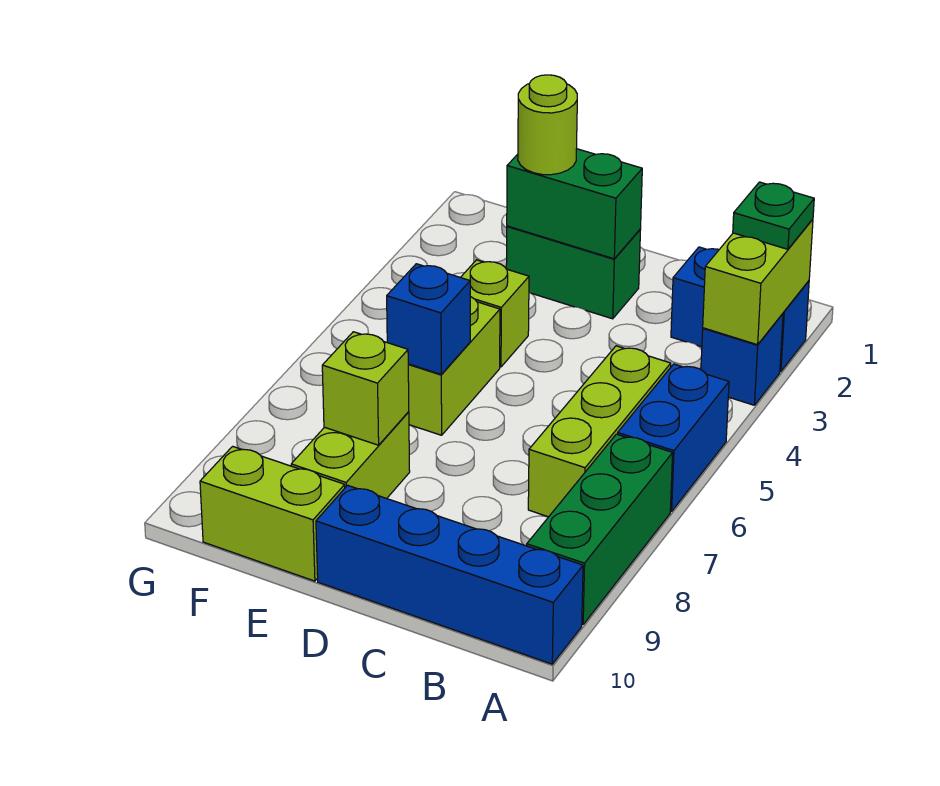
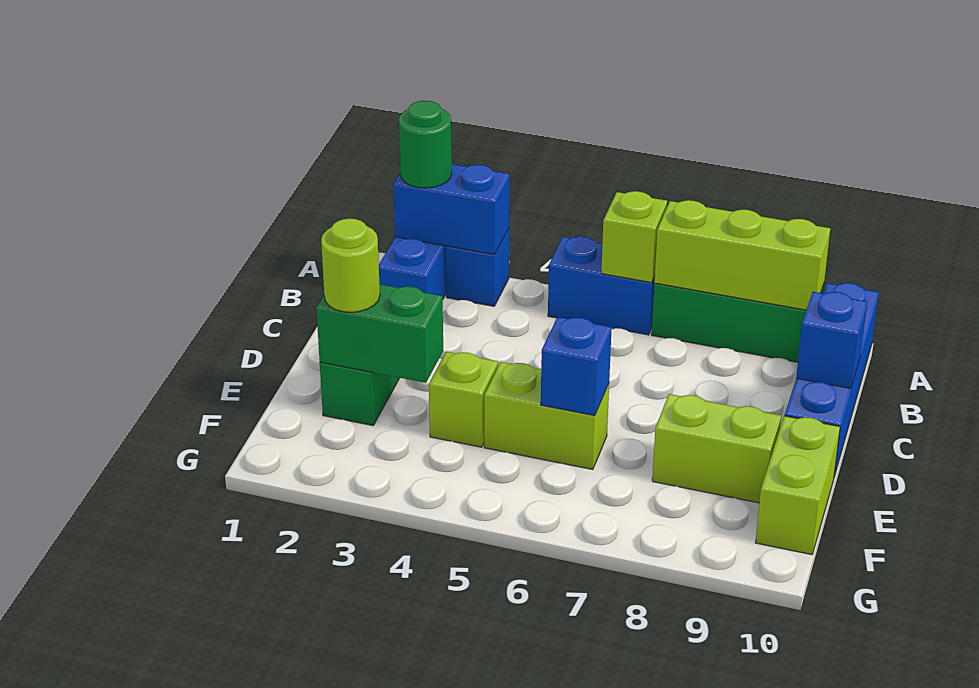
lime brick A2:A3 level 2 -> blue brick A2:A3 level 2
green plate A2 level 3 -> green round brick A2 level 3
lime brick B5:B7 level 1 -> lime brick A7:A9 level 2
none -> blue brick C10 level 2
green brick D2:E2 level 2 -> green brick E2:E3 level 2
lime brick E8 level 2 -> lime brick A6 level 2

